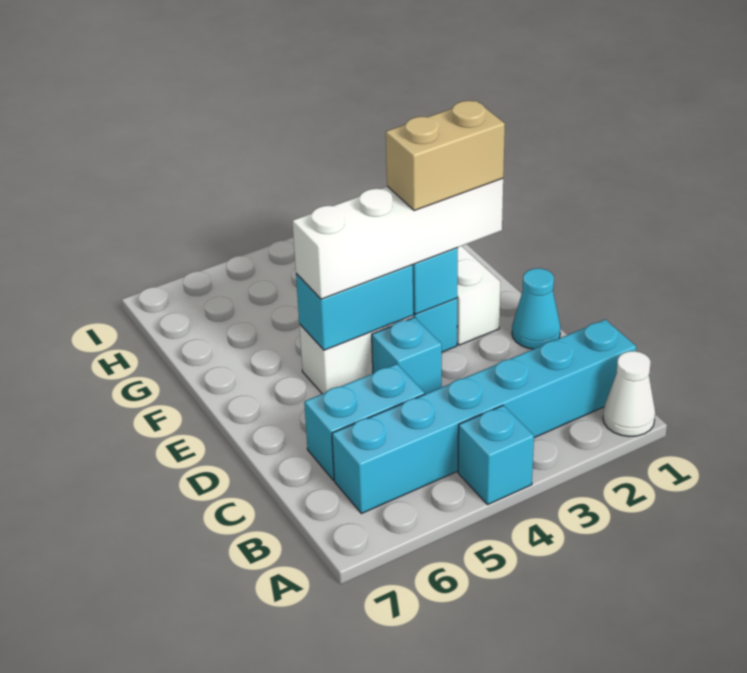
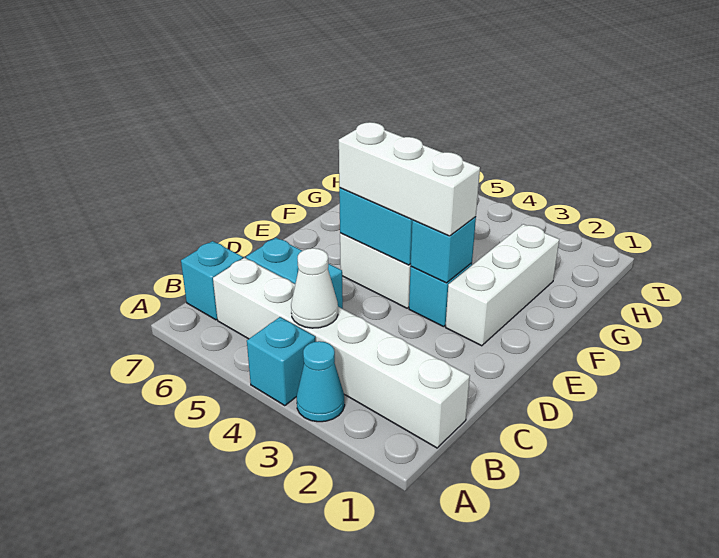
white cone A1 level 1 -> white cone B4 level 2
cyan brick B1:B6 level 1 -> white brick B1:B6 level 1
cyan cone D1 level 1 -> cyan cone A3 level 1
cyan brick D4 level 1 -> cyan brick B7 level 1
white brick E2:E5 level 3 -> white brick E3:E5 level 3
tan brick E2:E3 level 4 -> none

